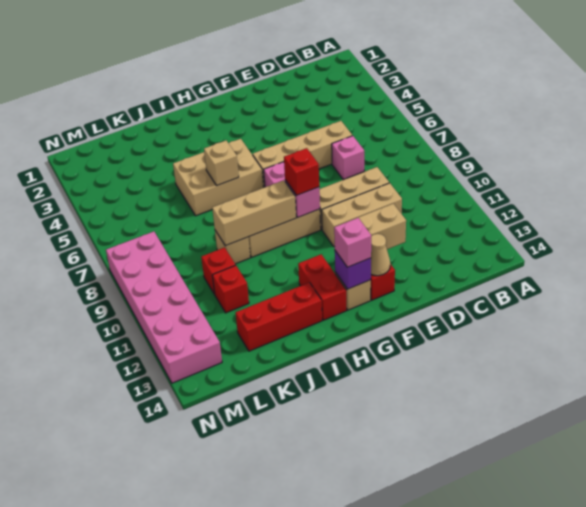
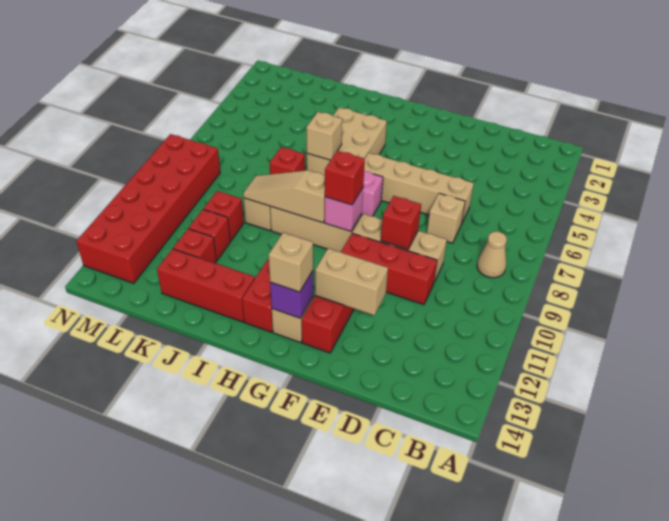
pink brick D7 level 1 -> tan brick D7 level 1
tan brick D10:F10 level 1 -> red brick D10:F10 level 1
none -> red brick E9 level 2
tan cone F13 level 2 -> tan cone B8 level 1
pink brick G13 level 3 -> tan brick G13 level 3
tan brick H5:J6 level 1 -> tan brick H4:I6 level 1
tan brick H9:J9 level 2 -> tan slope H9:J9 level 2 top H
none -> red brick J7 level 1
none -> red brick K12 level 1
pink brick M8:N13 level 1 -> red brick M8:N13 level 1

